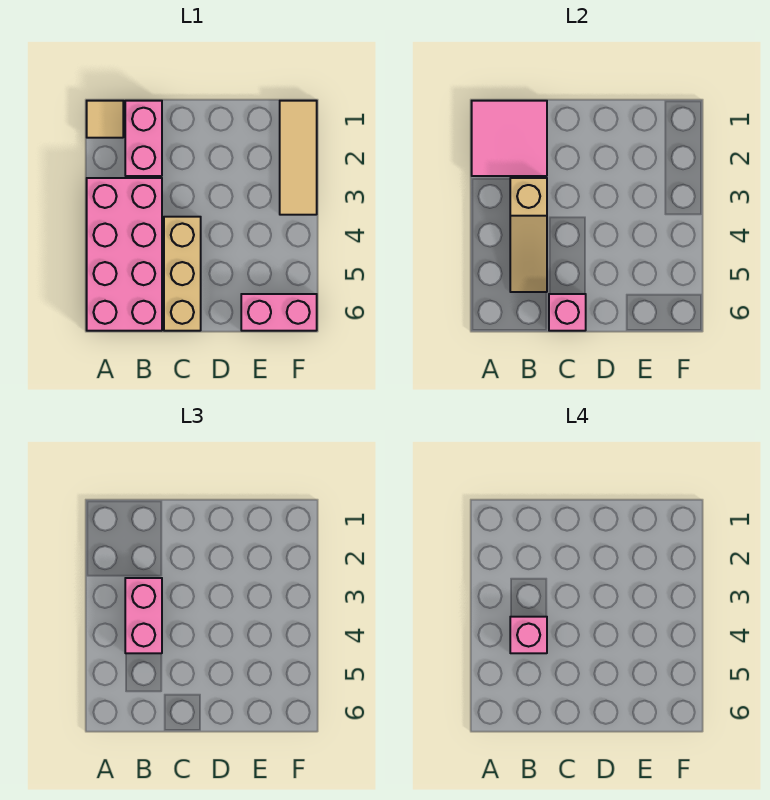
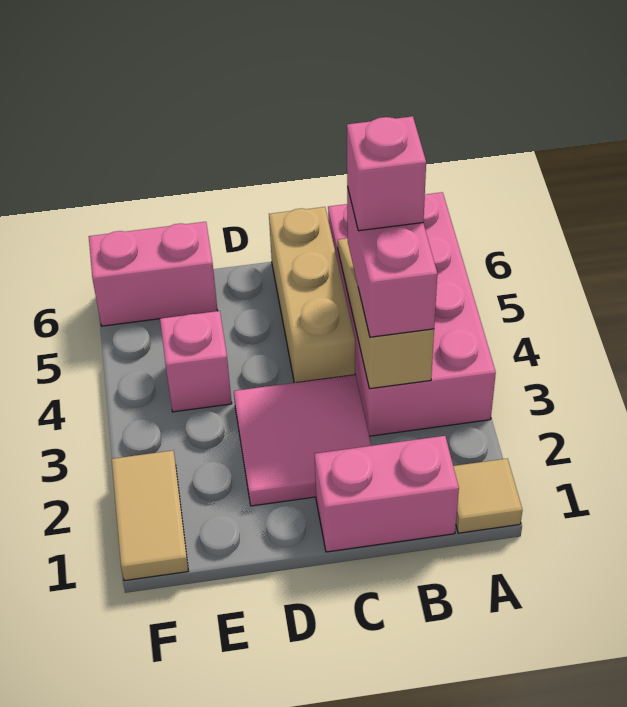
pink tile A1:B2 level 2 -> pink tile C2:D3 level 1
pink brick B1:B2 level 1 -> pink brick B1:C1 level 1
pink brick C6 level 2 -> pink brick E4 level 1
tan tile F1:F3 level 1 -> tan tile F1:F2 level 1

